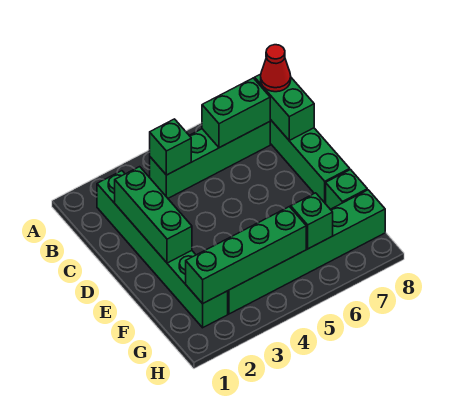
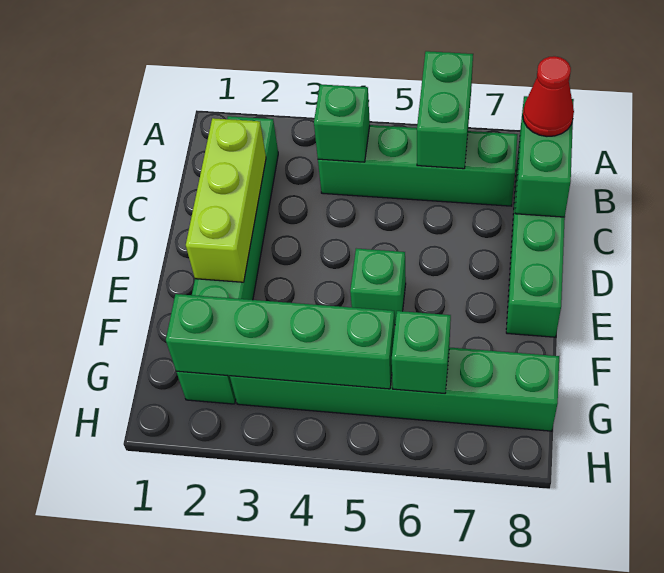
green brick B6:B7 level 2 -> green brick A6:B6 level 2
green brick C2:E2 level 2 -> lime brick C2:E2 level 2
green brick F8 level 1 -> green brick E5 level 1

